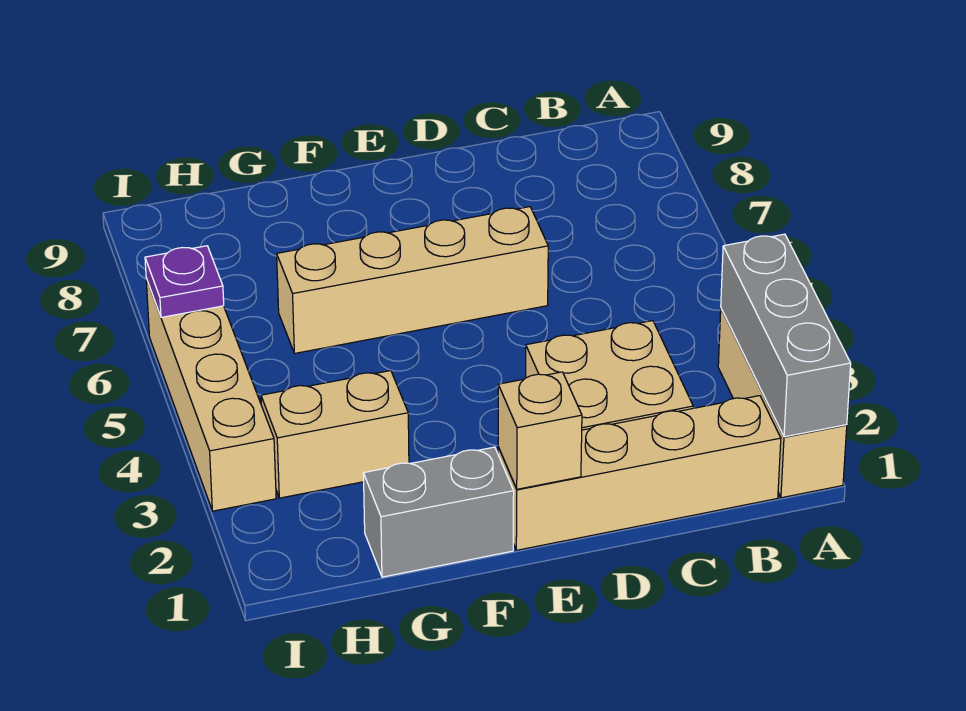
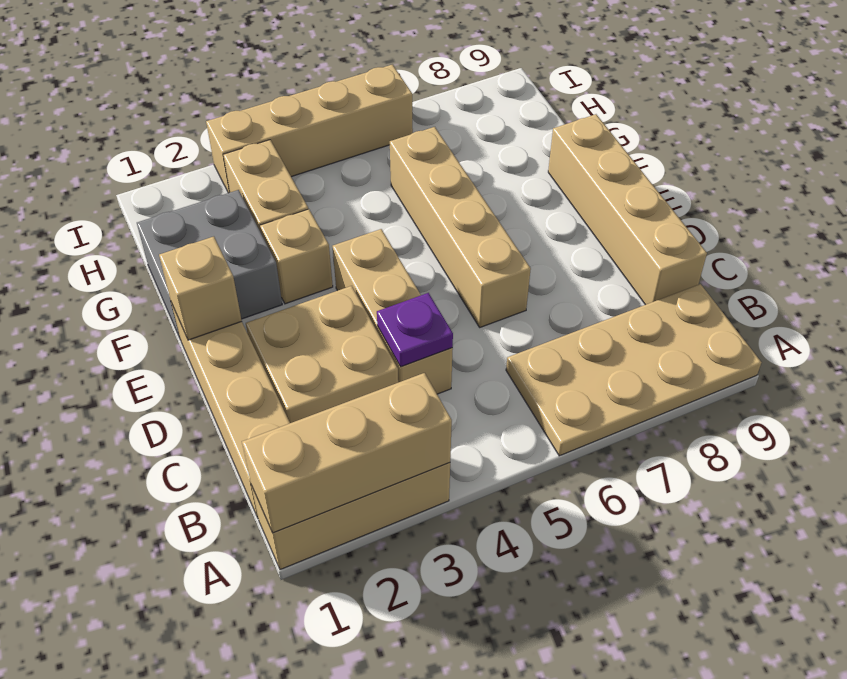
grey brick A1:A3 level 2 -> tan brick A1:A3 level 2
none -> tan plate A6:B9 level 1
none -> tan brick C4:E4 level 1
none -> tan brick C9:F9 level 1
grey brick F1:G1 level 1 -> grey brick F1:G2 level 1
none -> tan brick F3 level 1
purple plate I6 level 2 -> purple plate C4 level 2

